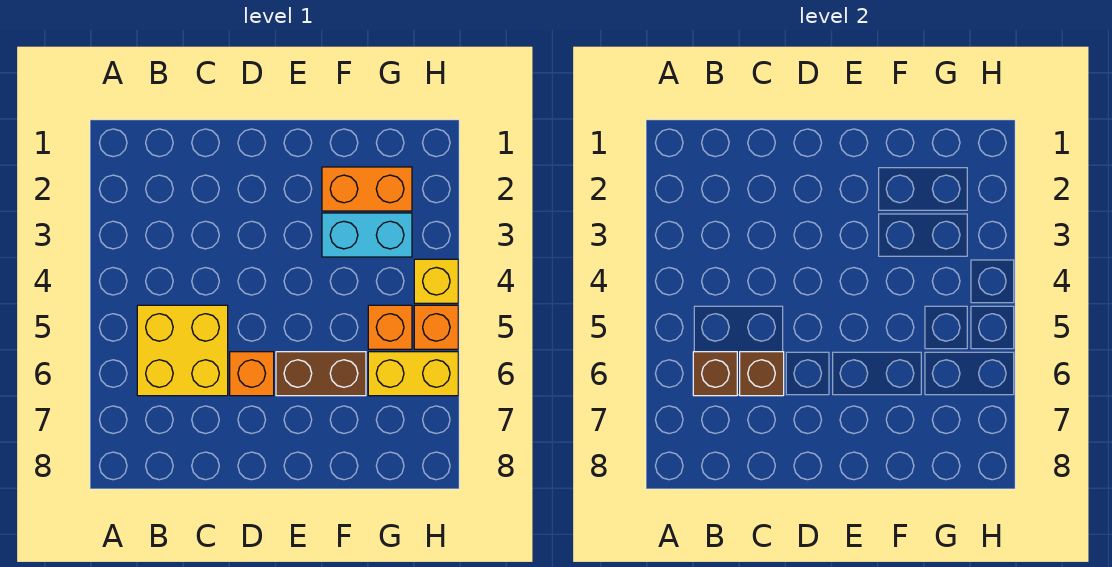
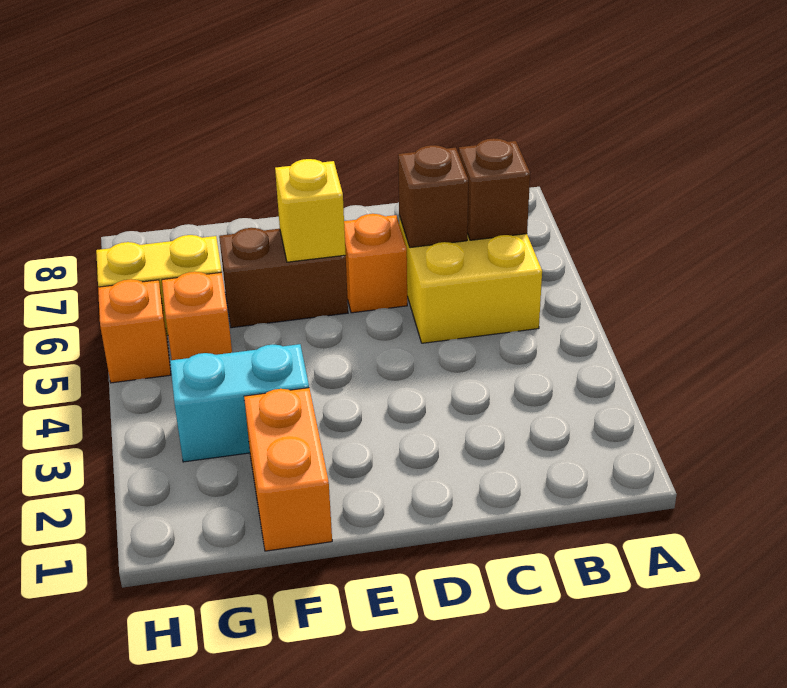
orange brick F2:G2 level 1 -> orange brick F1:F2 level 1
yellow brick H4 level 1 -> yellow brick E6 level 2

